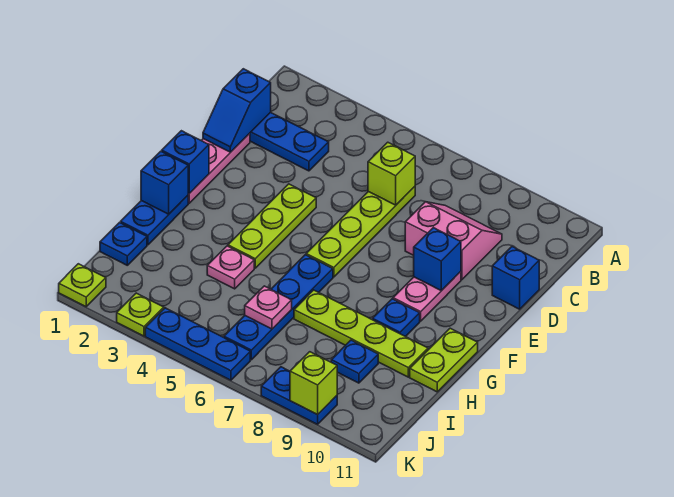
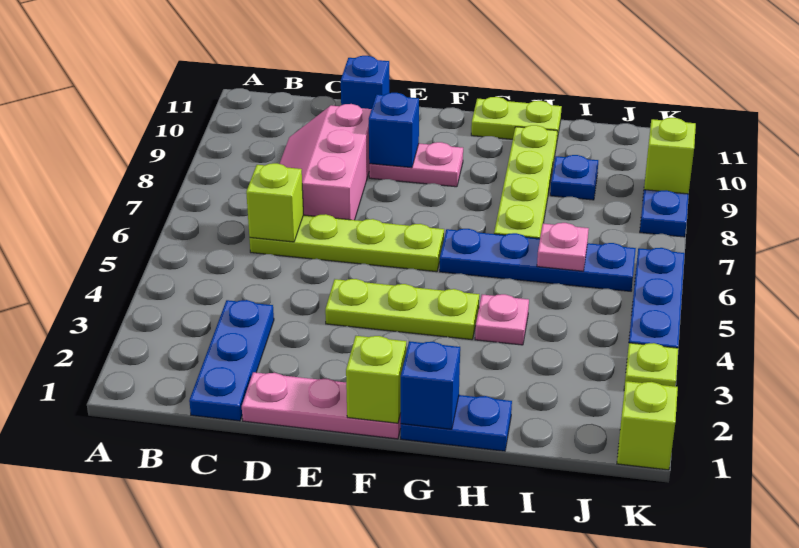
blue slope C1:D1 level 2 top C -> none
pink slope C8:D9 level 1 top D -> pink slope C7:D9 level 1 top D
blue brick F1 level 2 -> lime brick F1 level 2
blue plate G9 level 1 -> none
blue plate I1 level 1 -> none
lime plate K1 level 1 -> lime brick K1 level 1

